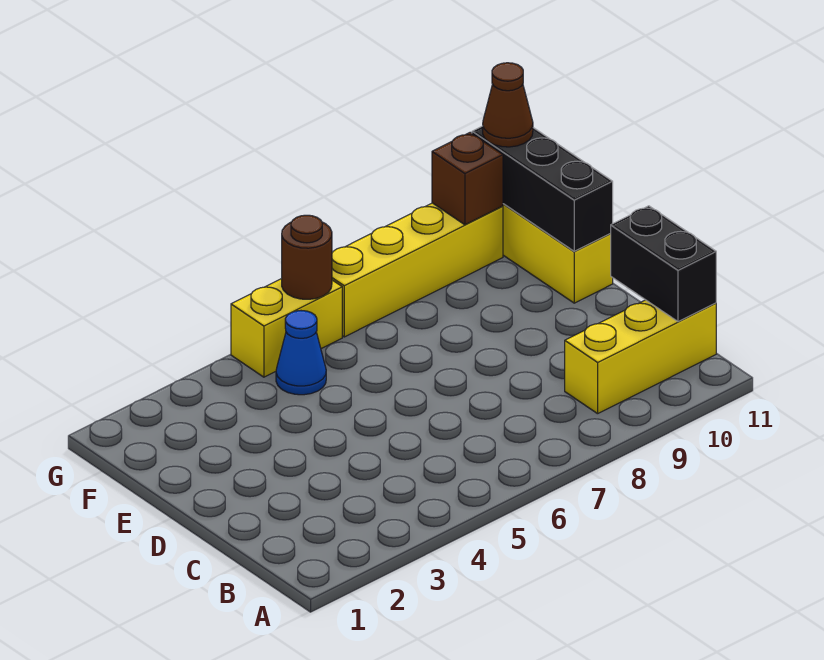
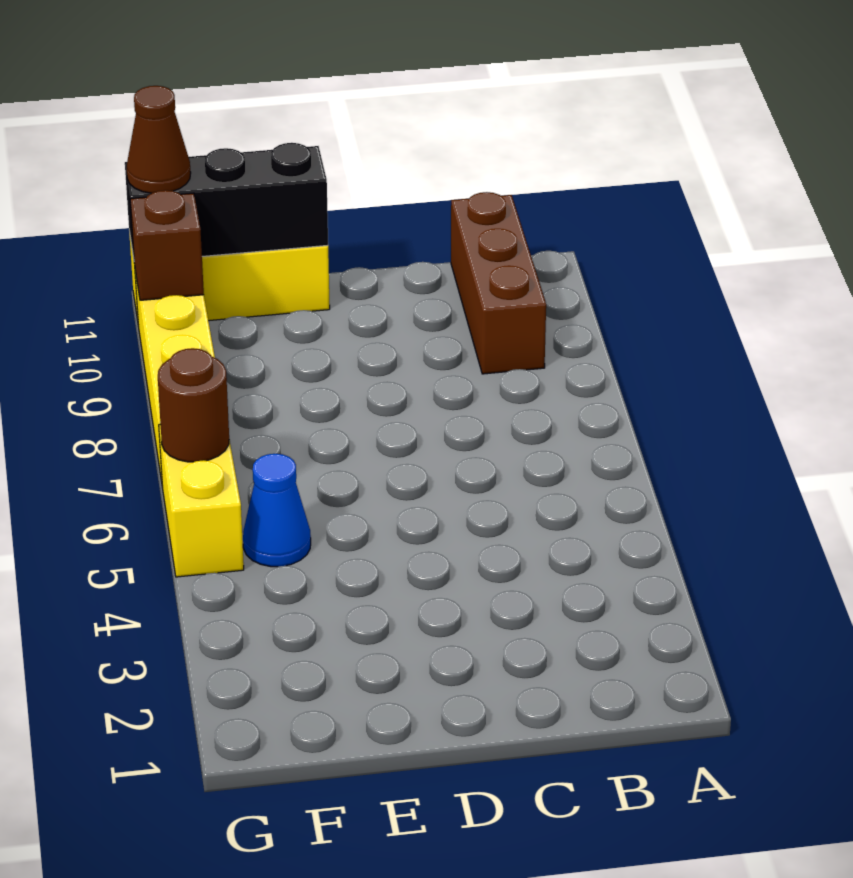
yellow brick B9:B11 level 1 -> brown brick B9:B11 level 1
black brick B11:C11 level 2 -> none

